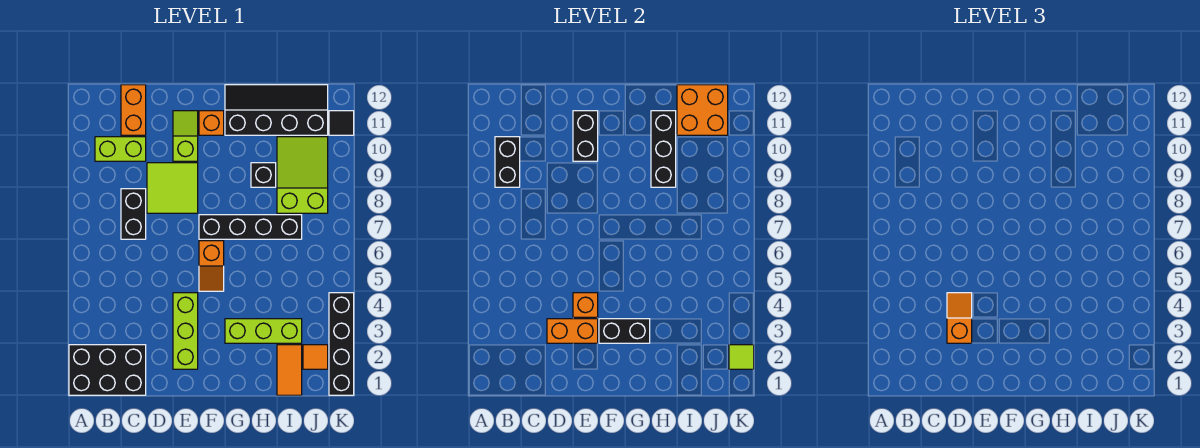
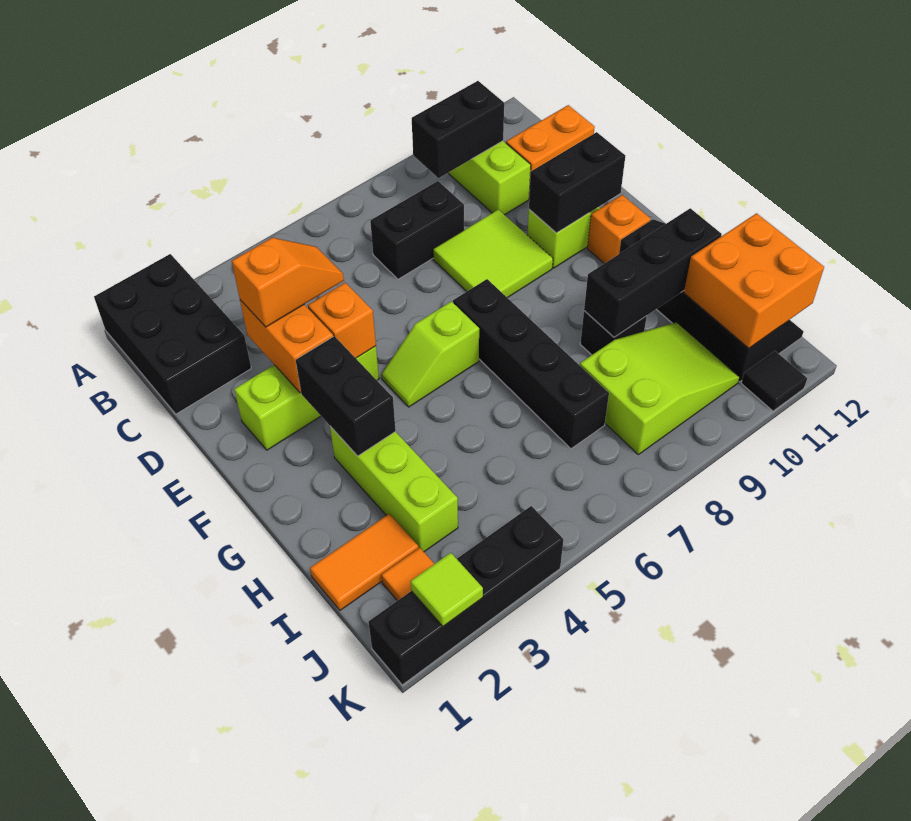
orange slope F5:F6 level 1 top 6 -> lime slope F5:F6 level 1 top 6

